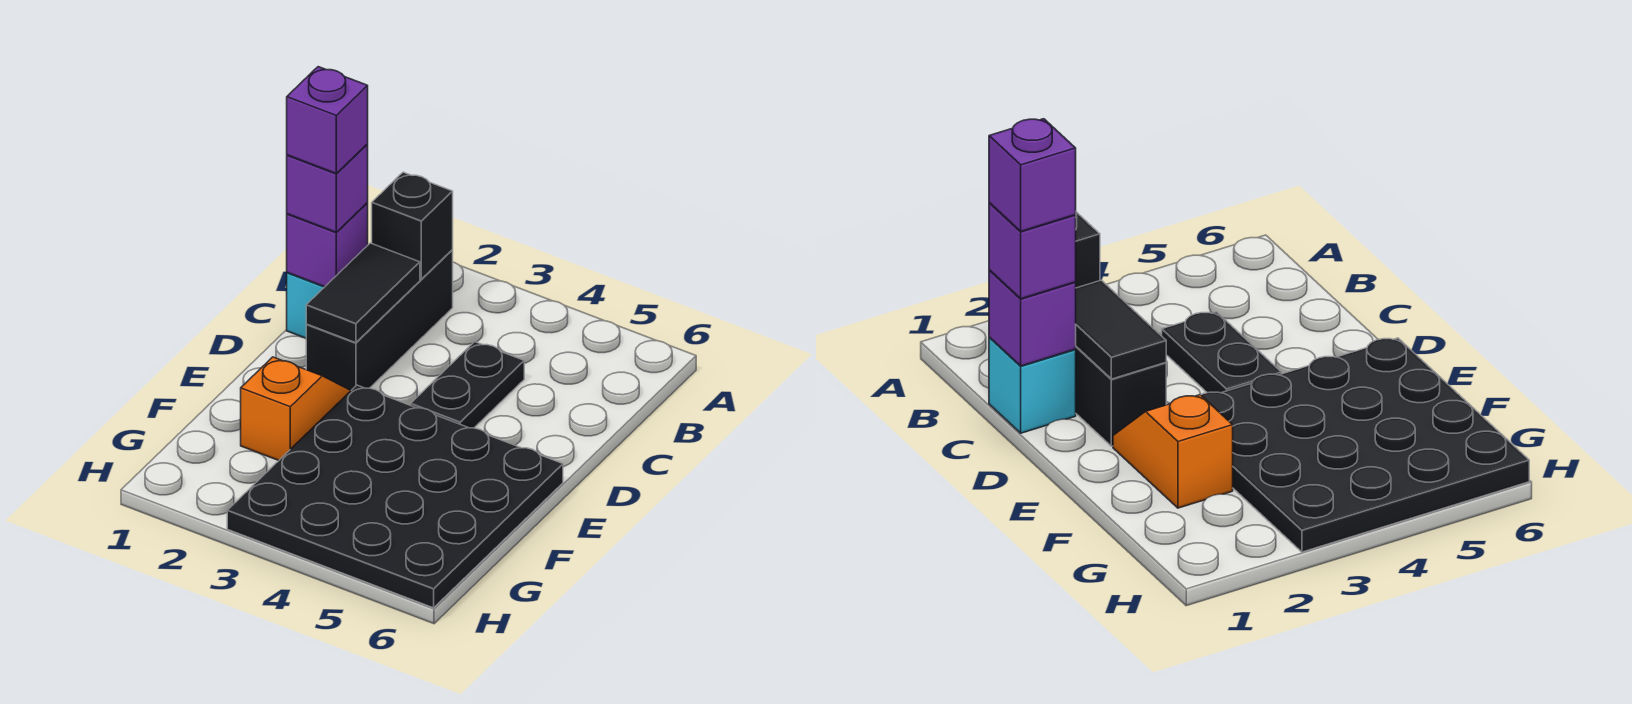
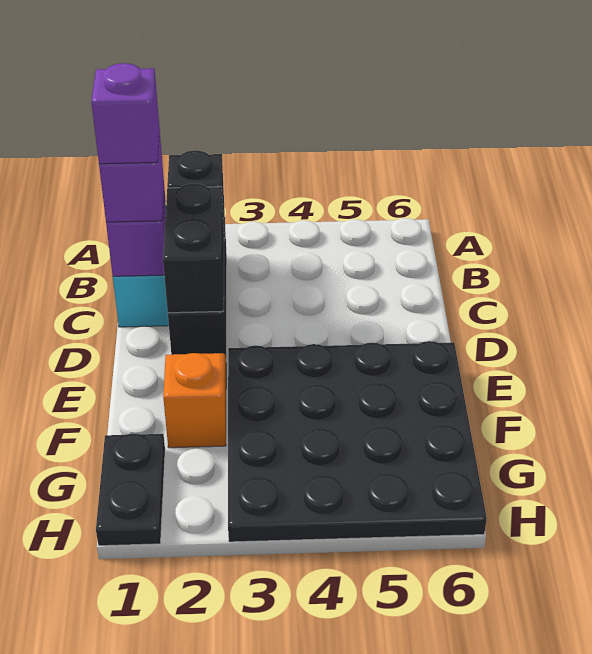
black tile C2:D2 level 2 -> black brick C2:D2 level 2
black plate C4:D4 level 1 -> black plate G1:H1 level 1

